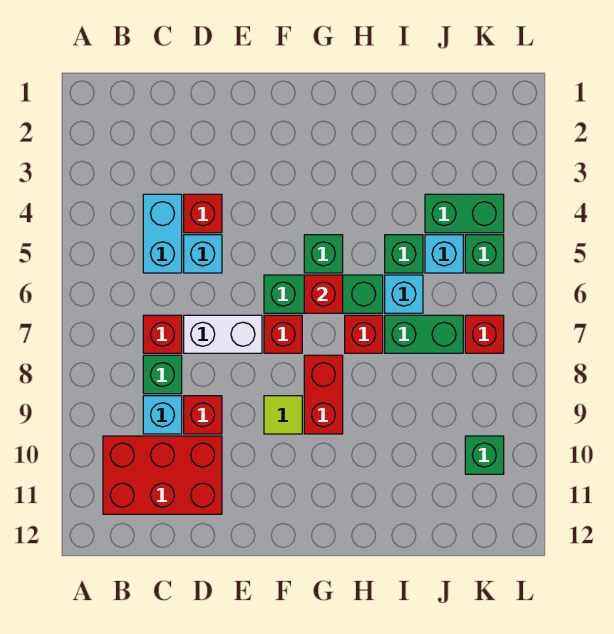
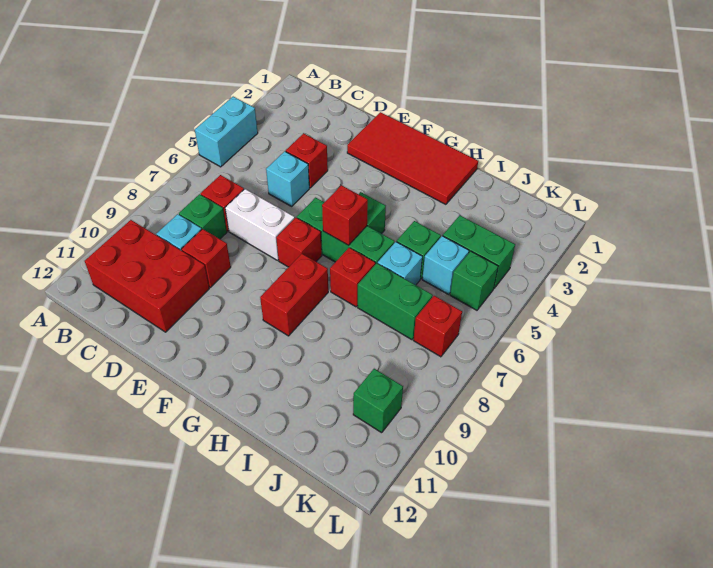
cyan brick C4:C5 level 1 -> cyan brick A4:A5 level 1
none -> red tile E1:H2 level 1
lime tile F9 level 1 -> none

